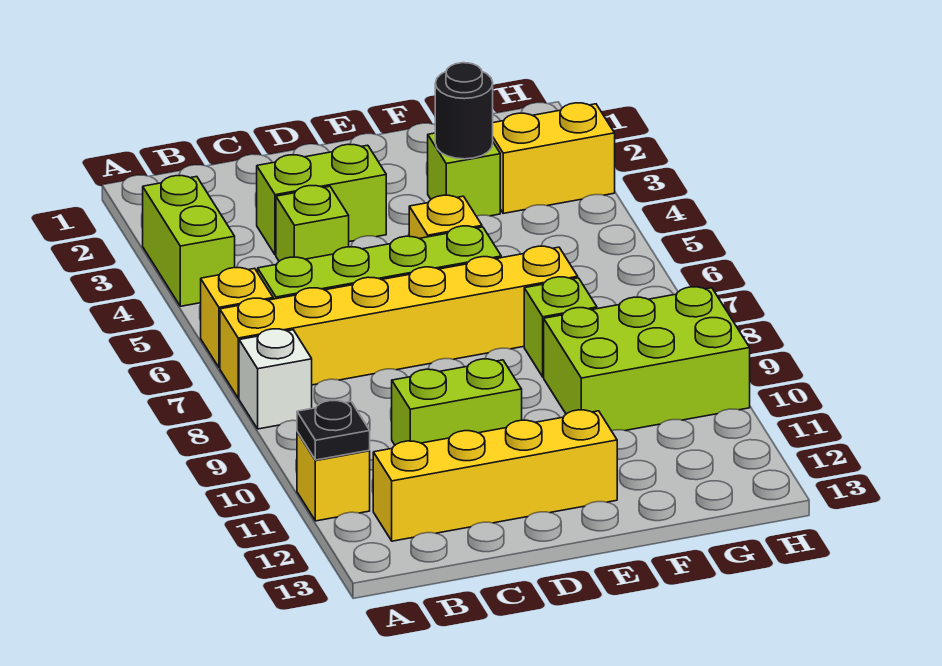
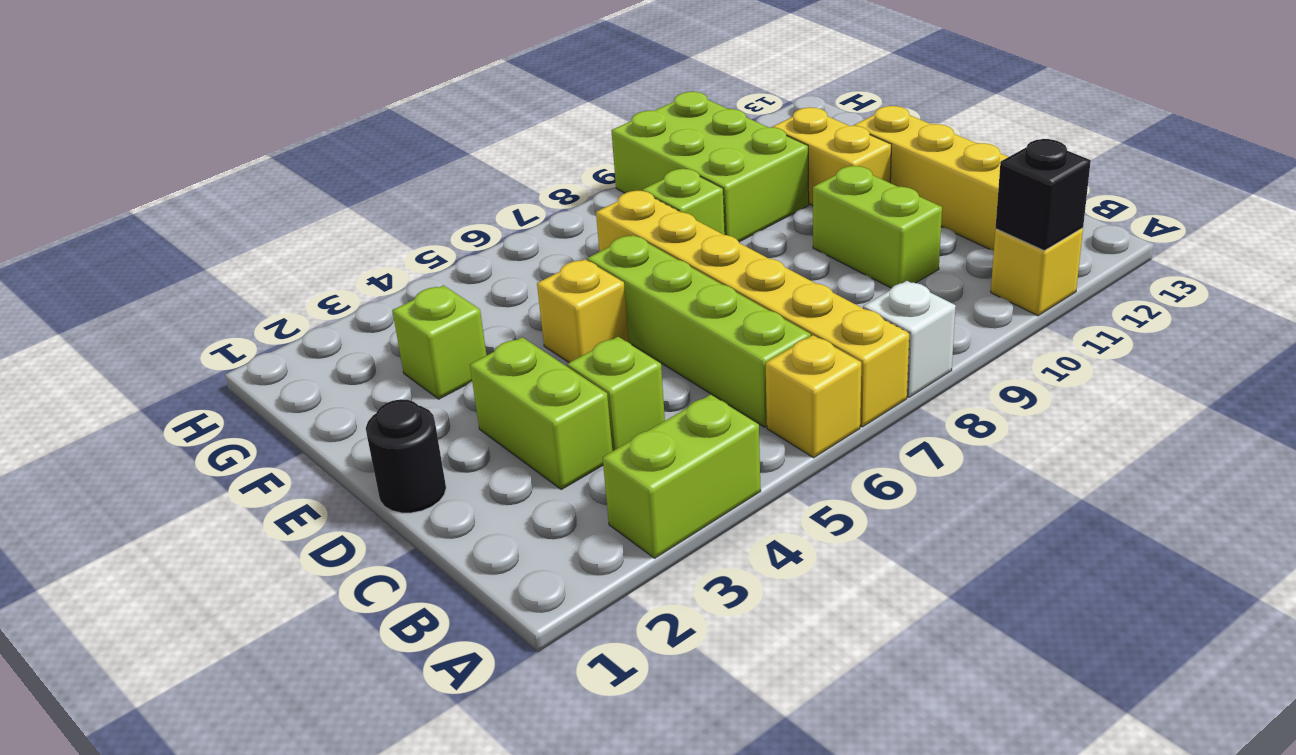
black plate A11 level 2 -> black brick A11 level 2
black round brick F3 level 2 -> black round brick D1 level 1
yellow brick G3:H3 level 1 -> yellow brick E11:F11 level 1

